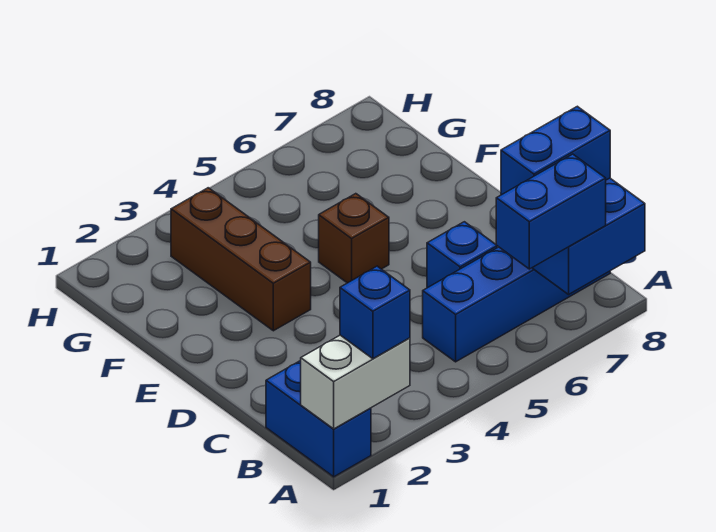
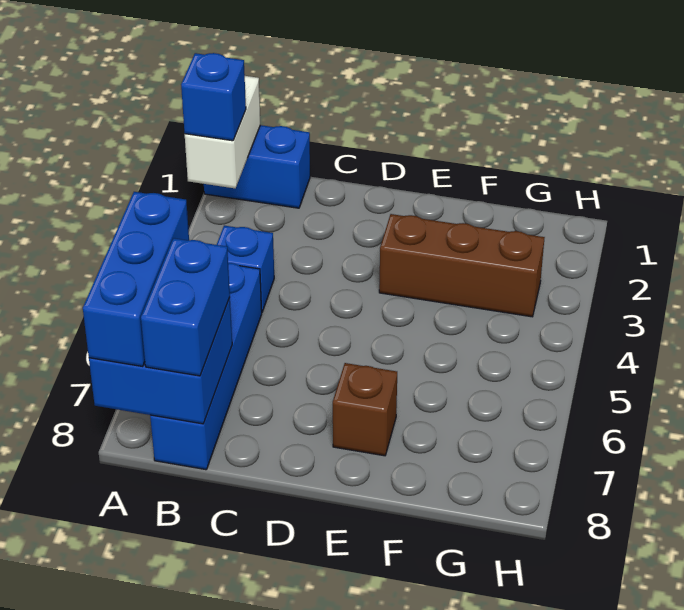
blue brick A6:A7 level 3 -> blue brick A6:A8 level 3
blue brick C6 level 1 -> blue brick B4 level 1
brown brick E5 level 1 -> brown brick E7 level 1

